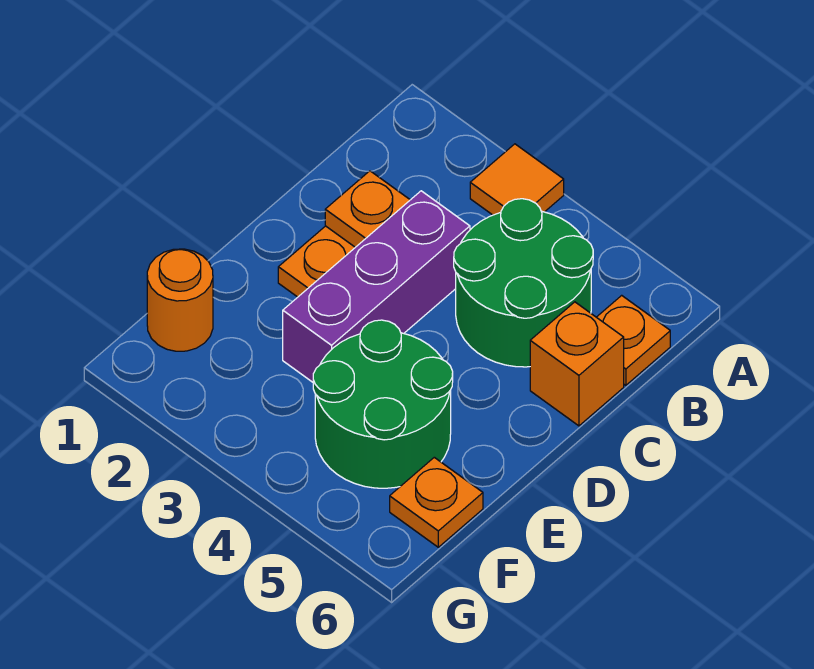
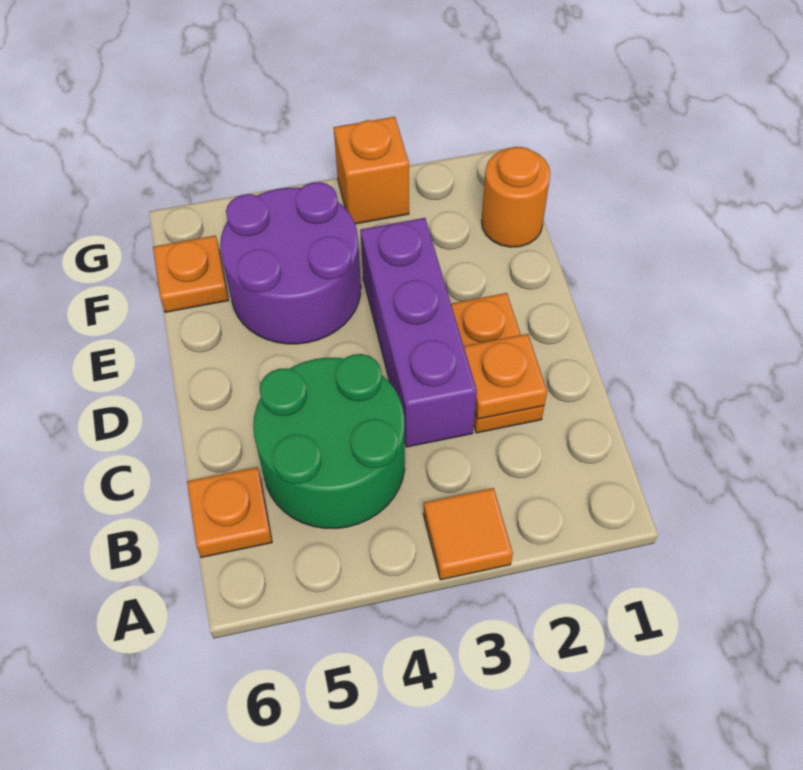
orange brick C6 level 1 -> orange brick G3 level 1
green round brick E4:F5 level 1 -> purple round brick E4:F5 level 1

